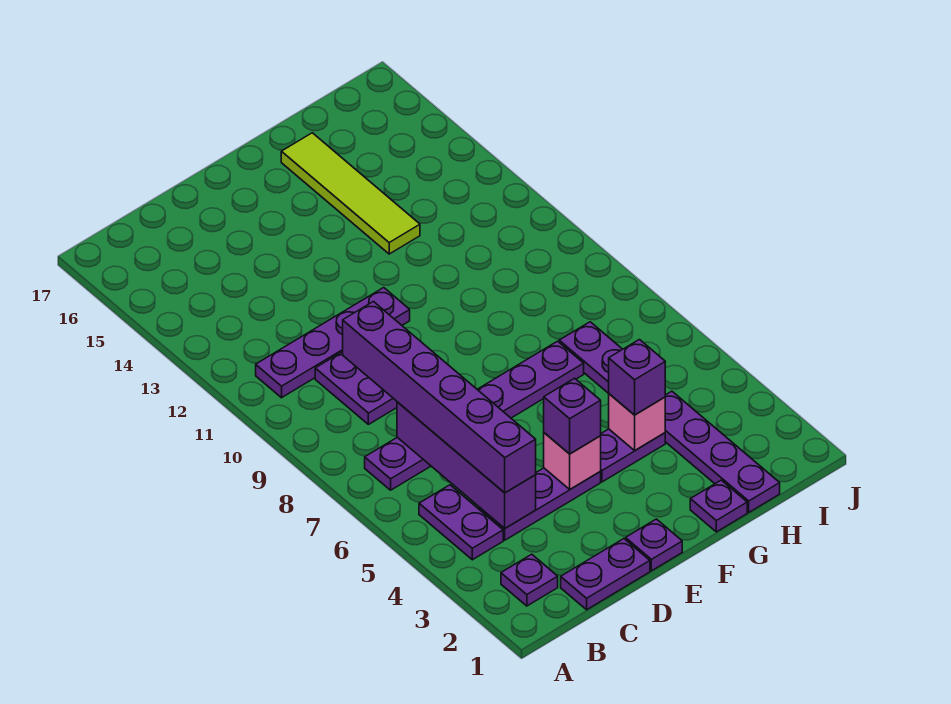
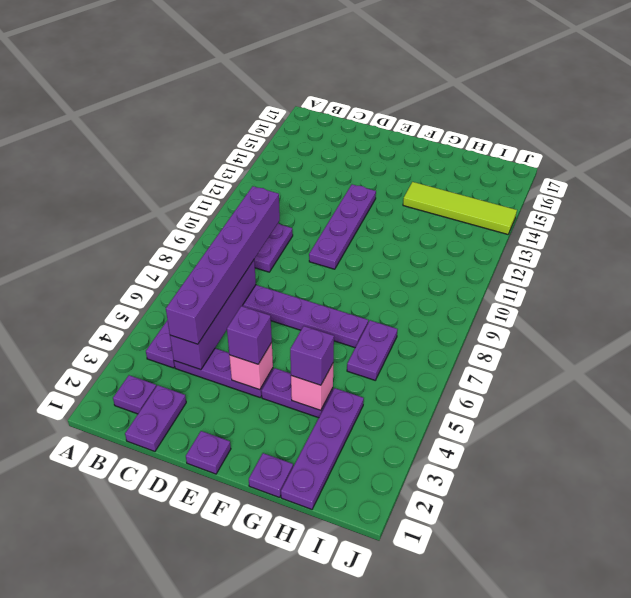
purple plate B11:E11 level 1 -> purple plate E10:E13 level 1
purple plate C1:D1 level 1 -> purple plate C1:C2 level 1
lime tile G13:G16 level 1 -> lime tile G14:J14 level 1

